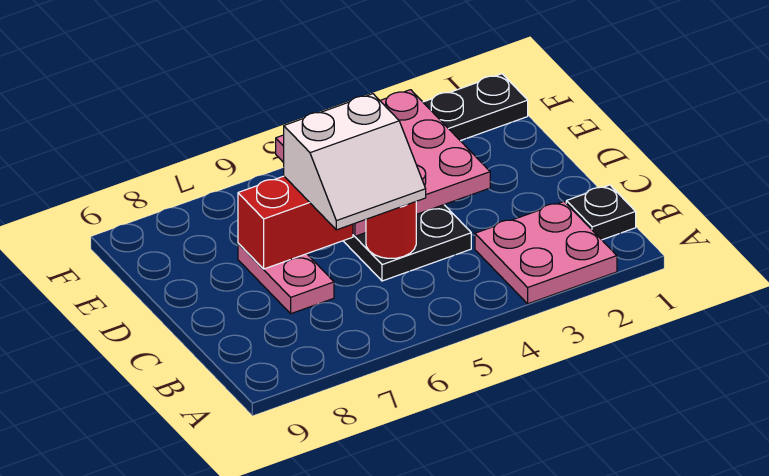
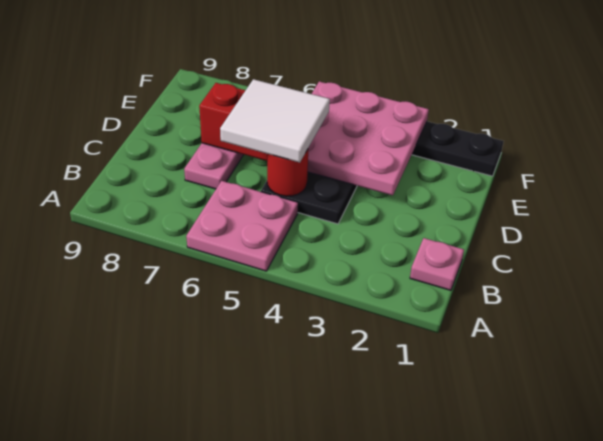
pink plate A2:B3 level 1 -> pink plate A5:B6 level 1
black plate B1 level 1 -> pink plate B1 level 1
white slope C5:D6 level 3 top D -> white tile C5:D6 level 3

